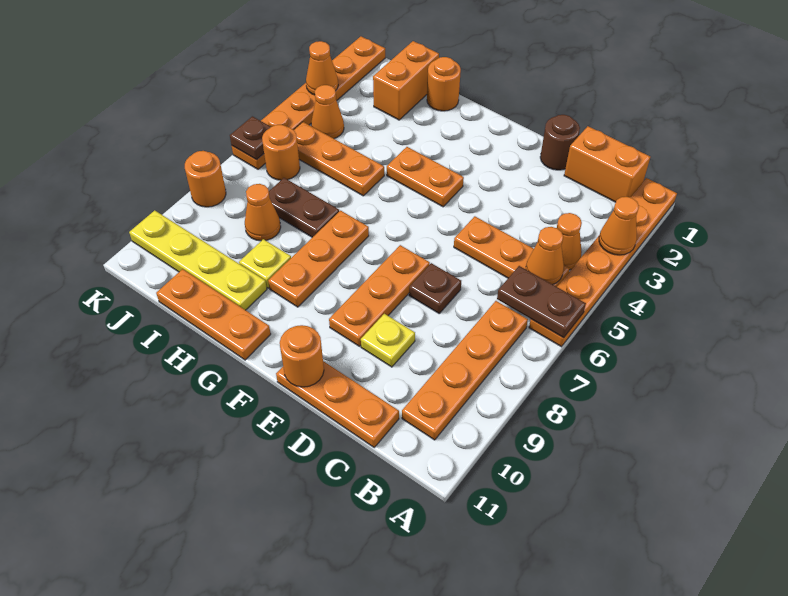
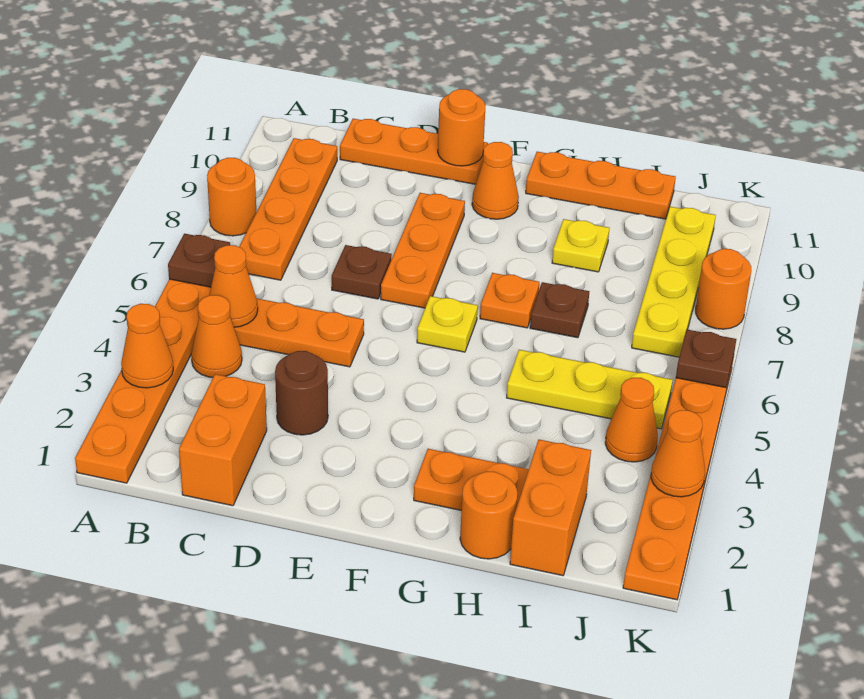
brown plate A6:B6 level 2 -> brown plate A6 level 2
orange brick B1:C1 level 1 -> orange brick C1:C2 level 1
brown round brick D1 level 1 -> brown round brick D3 level 1
yellow plate D9 level 1 -> yellow plate F6 level 1
orange plate F4:G4 level 1 -> orange plate G2:H2 level 1
orange plate G7:G9 level 1 -> orange plate G7 level 1
orange plate H5:J5 level 1 -> yellow plate H5:J5 level 1
brown plate H7:I7 level 1 -> brown plate H7 level 1
yellow plate H10:K10 level 1 -> yellow plate J7:J10 level 1
orange cone I8 level 1 -> orange cone F10 level 1
orange round brick J6 level 1 -> orange round brick A8 level 1

